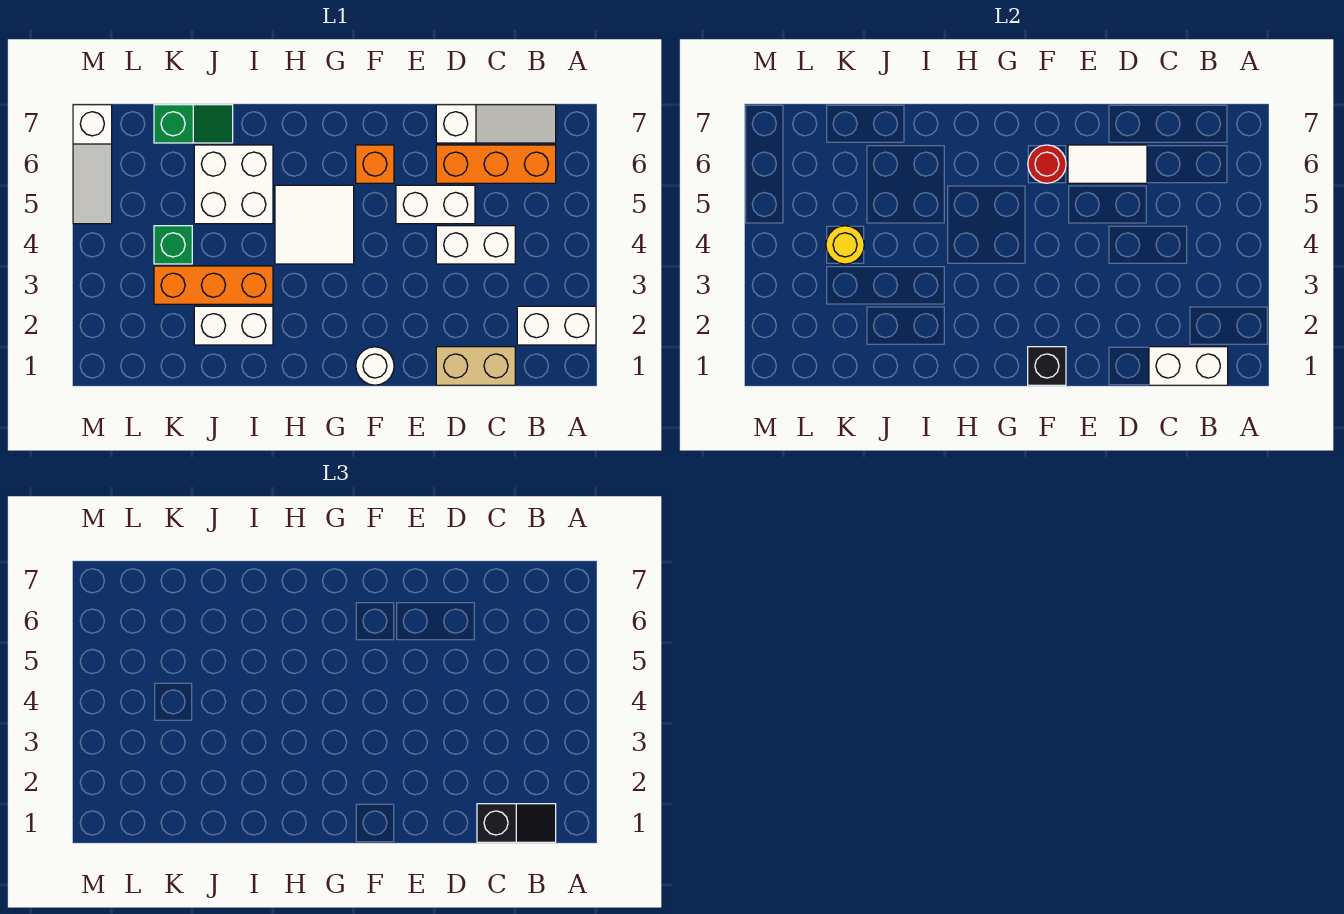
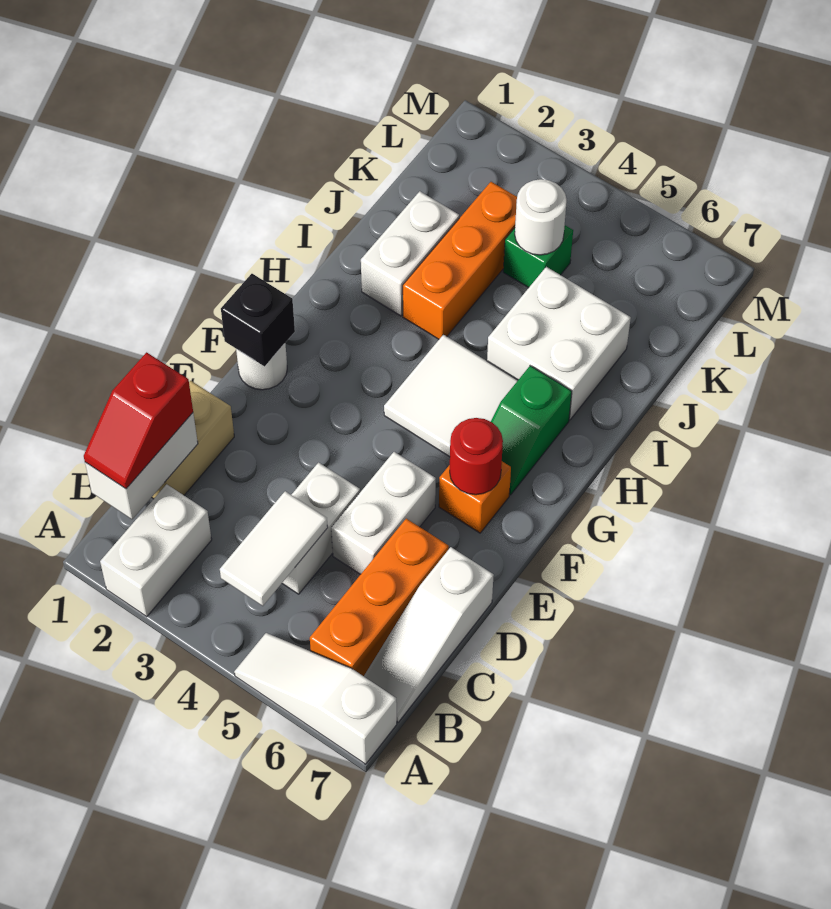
black slope B1:C1 level 3 top C -> red slope B1:C1 level 3 top C
white tile D6:E6 level 2 -> white tile B4:C4 level 2
green slope J7:K7 level 1 top K -> green slope G6:H6 level 1 top H
yellow round brick K4 level 2 -> white round brick K4 level 2
white slope M5:M7 level 1 top 7 -> white slope A5:A7 level 1 top 7

